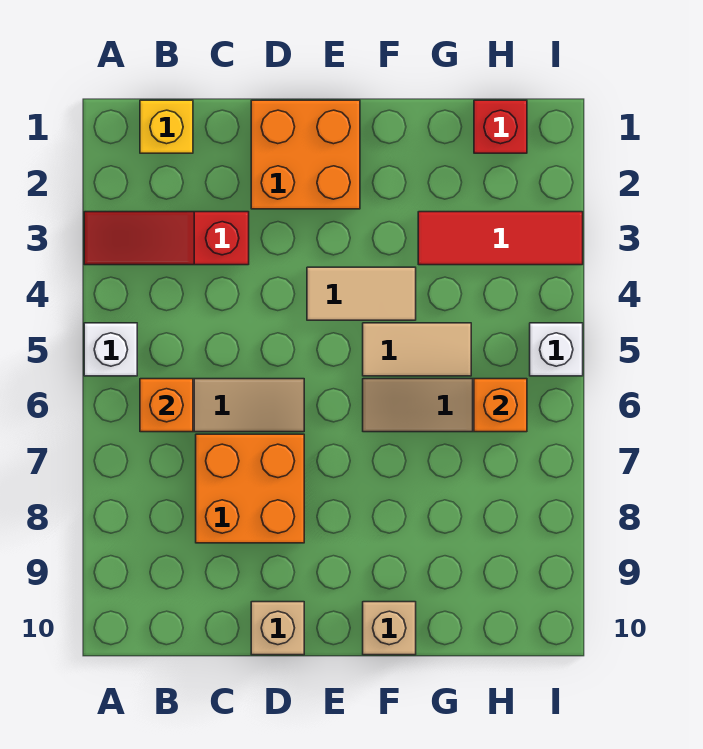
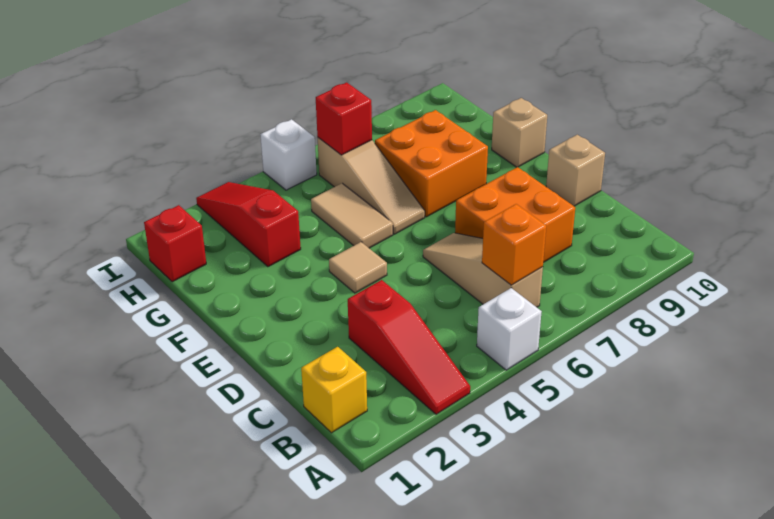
orange brick D1:E2 level 1 -> orange brick F7:G8 level 1
tan tile E4:F4 level 1 -> tan tile E4 level 1
red tile G3:I3 level 1 -> red slope G3:I3 level 1 top G
orange brick H6 level 2 -> red brick H6 level 2

